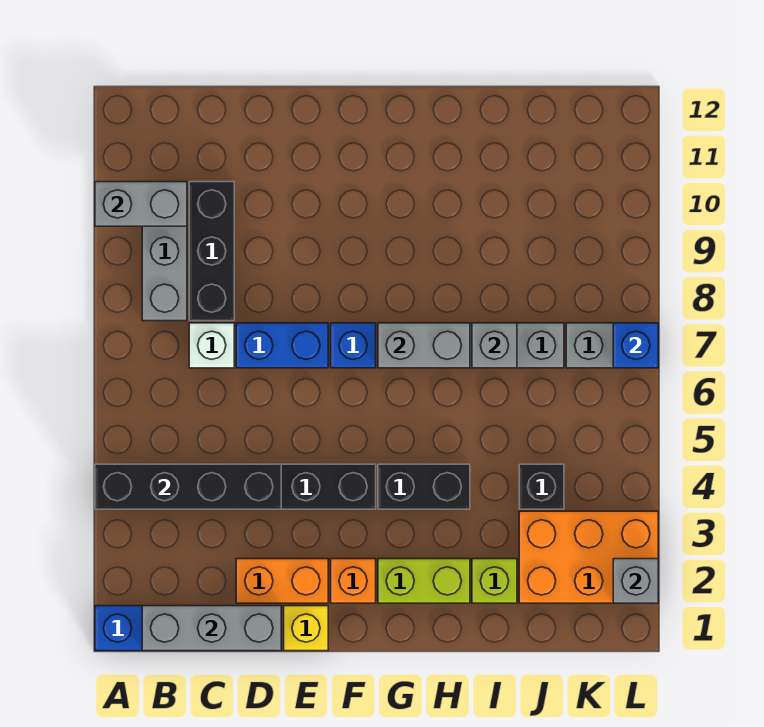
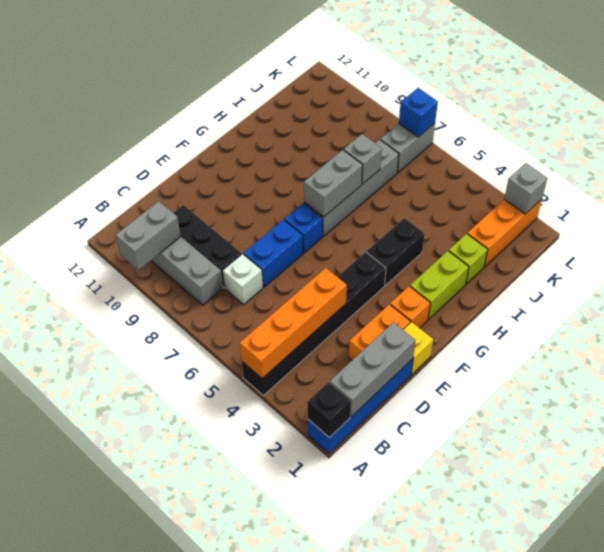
black brick A4:D4 level 2 -> orange brick A4:D4 level 2
orange brick J2:L3 level 1 -> orange brick J2:L2 level 1
black brick J4 level 1 -> black brick A1 level 2

